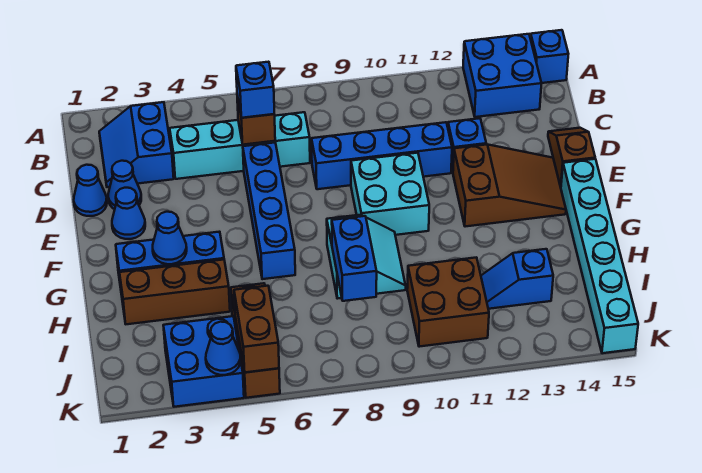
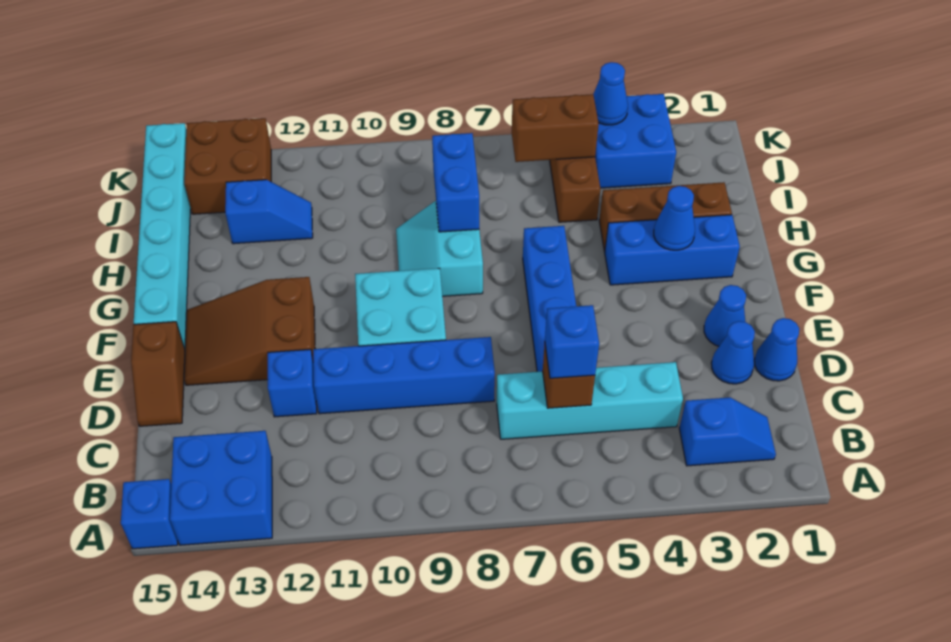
blue slope B2:C3 level 1 top 3 -> blue slope B2:B3 level 1 top 3
brown brick I10:J11 level 1 -> brown brick J13:K14 level 1
brown brick J5:K5 level 2 -> brown brick J5:J6 level 2

